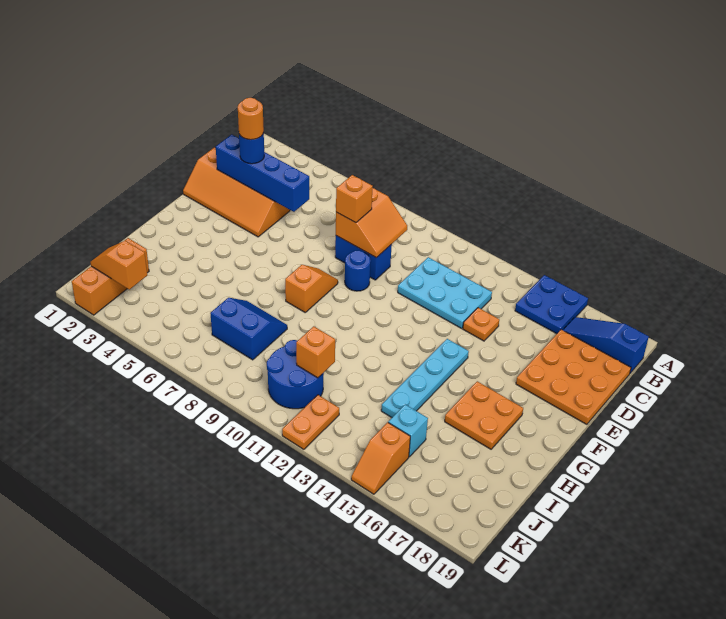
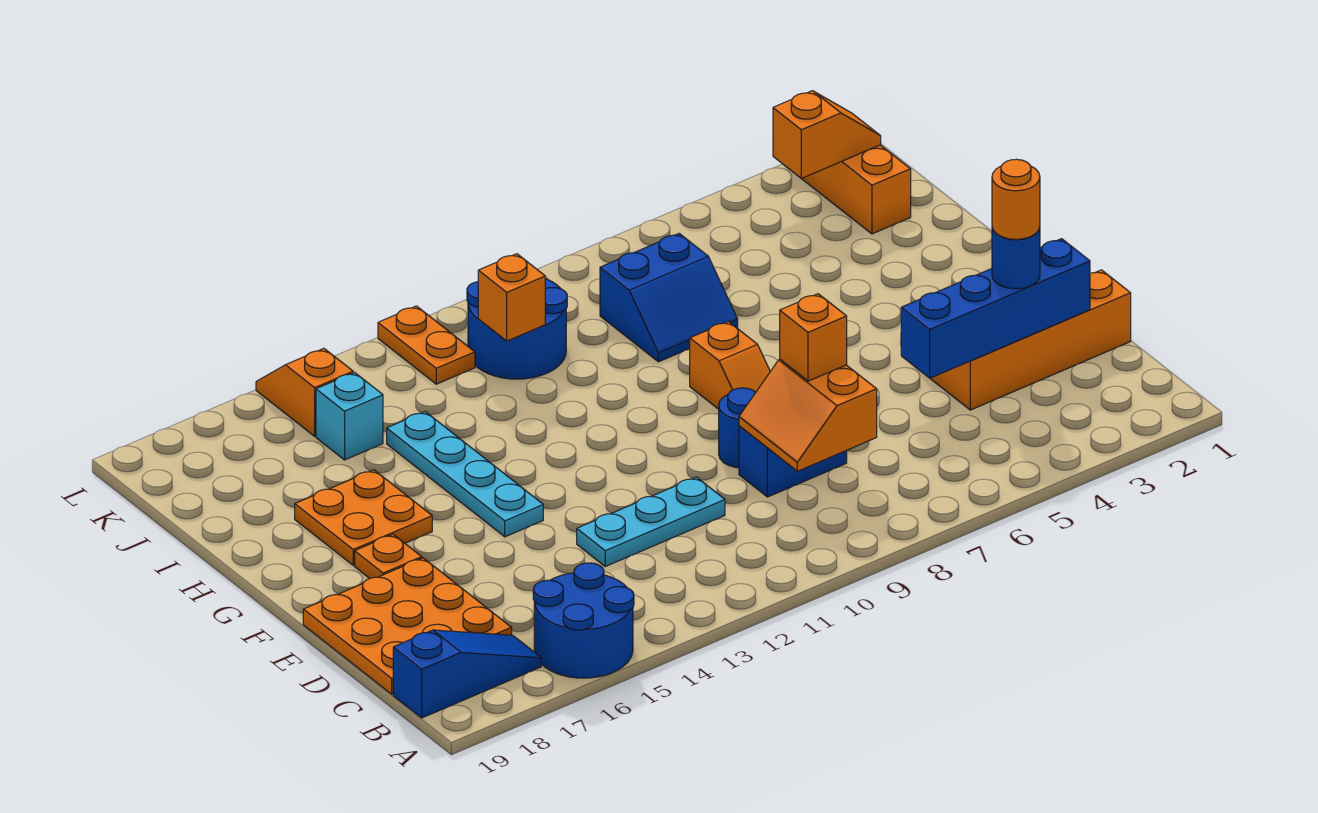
blue plate A15:B16 level 1 -> blue round brick A15:B16 level 1
cyan plate C11:D13 level 1 -> cyan plate D11:D13 level 1
orange plate D14 level 1 -> orange plate F17 level 1

